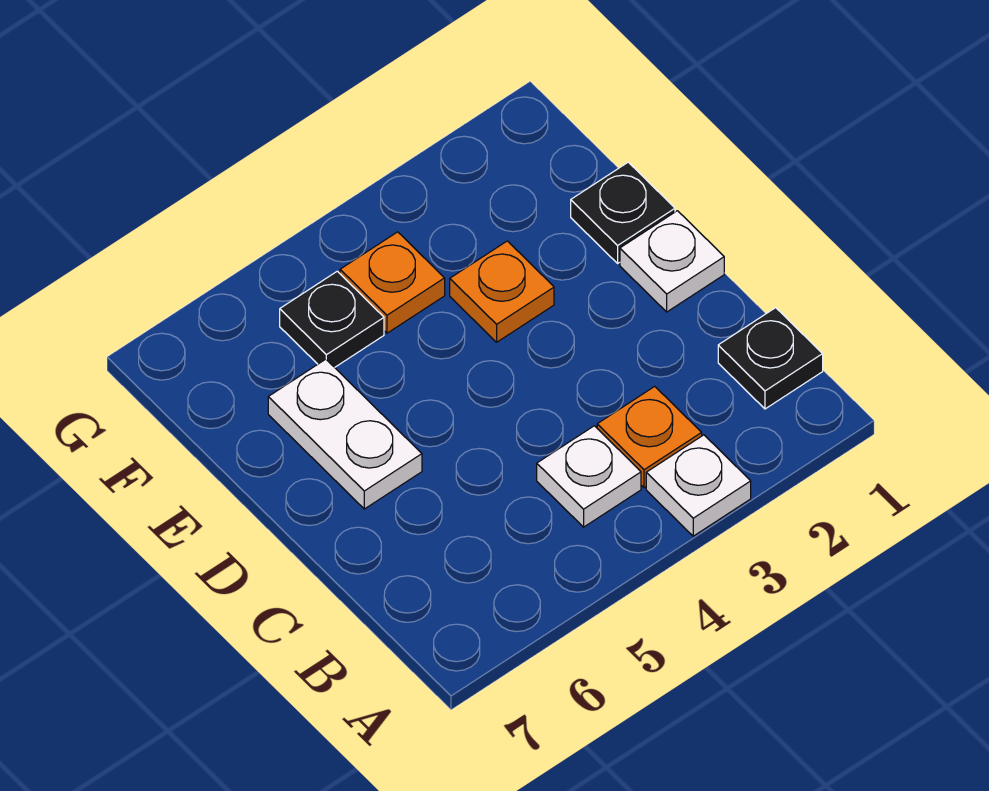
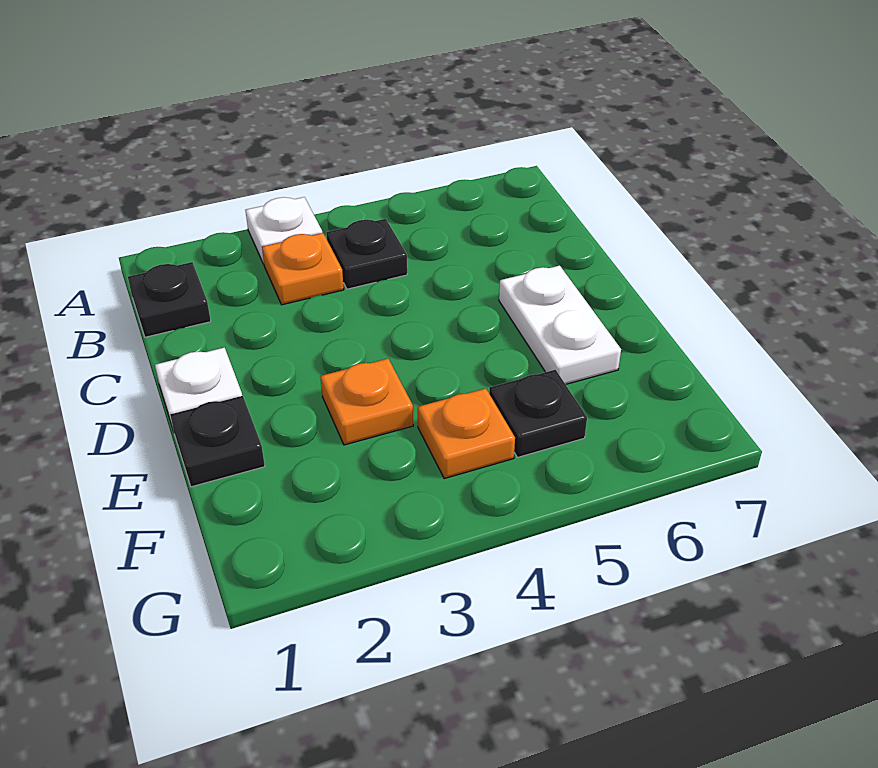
white plate B4 level 1 -> black plate B4 level 1

